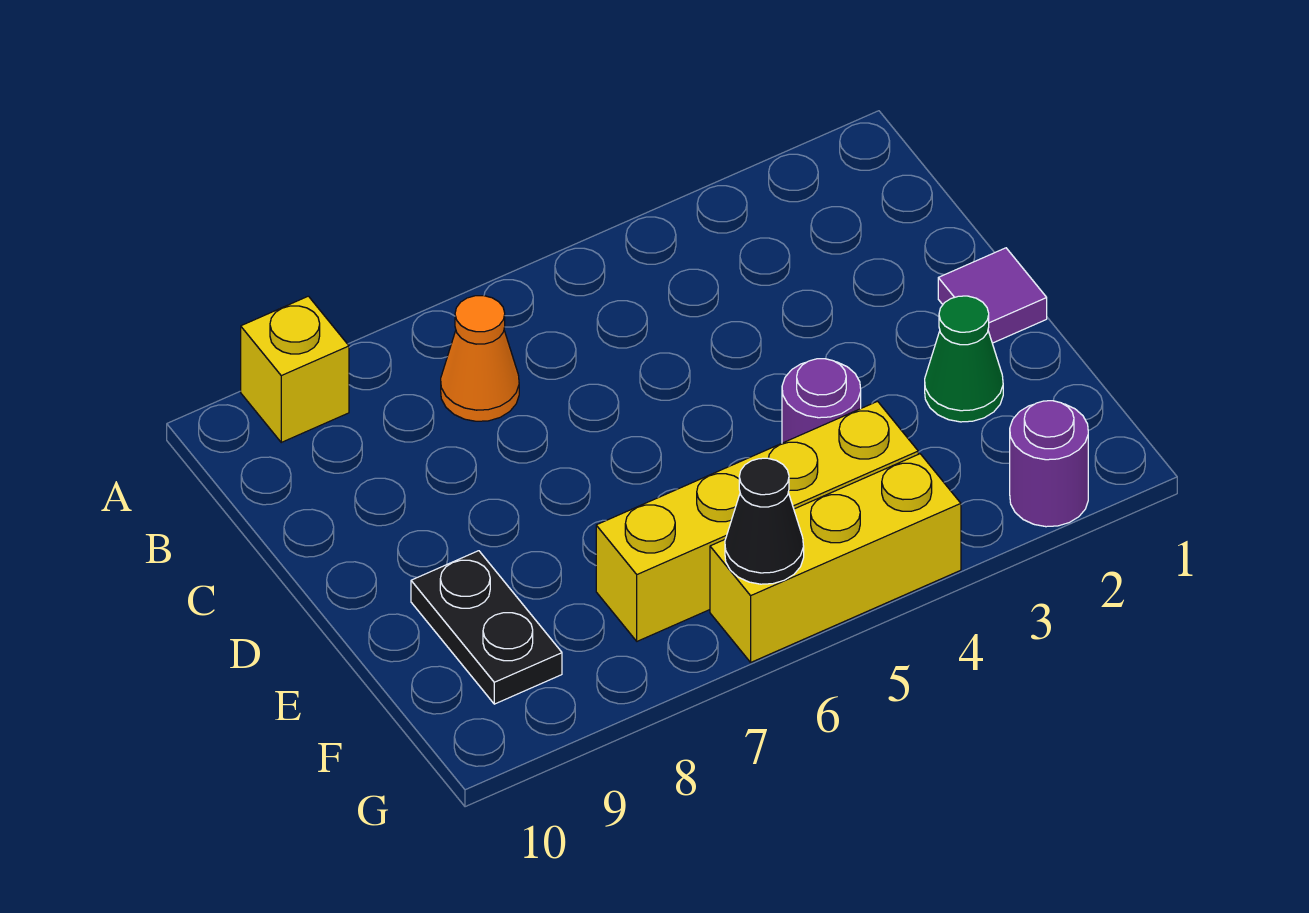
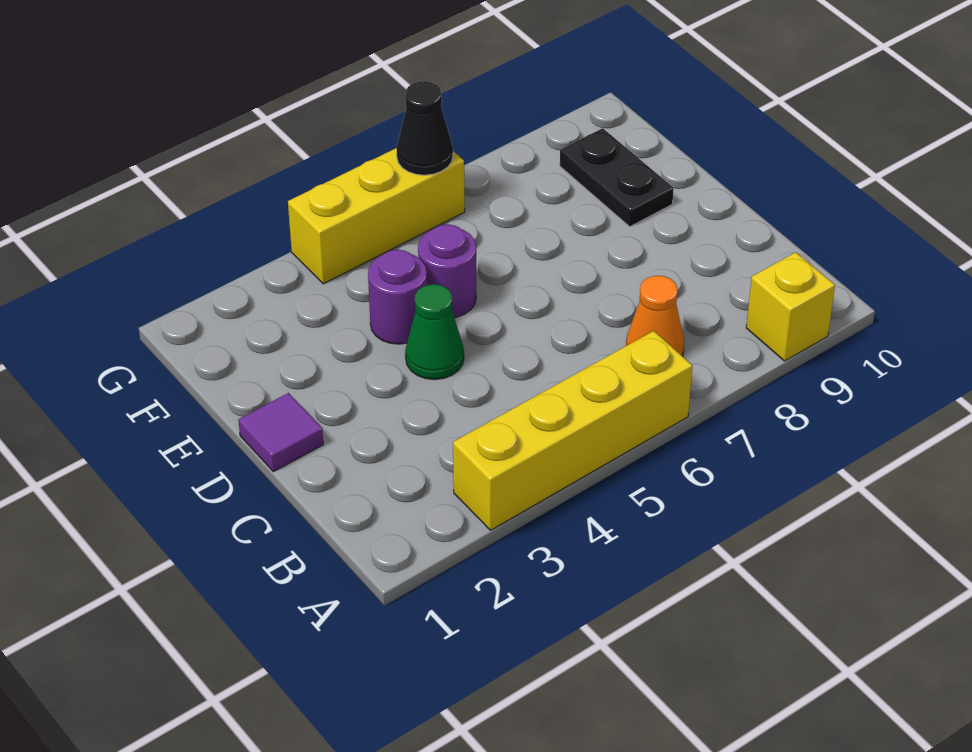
green cone E2 level 1 -> green cone D4 level 1
yellow brick F4:F7 level 1 -> yellow brick A3:A6 level 1
purple round brick G2 level 1 -> purple round brick E5 level 1

